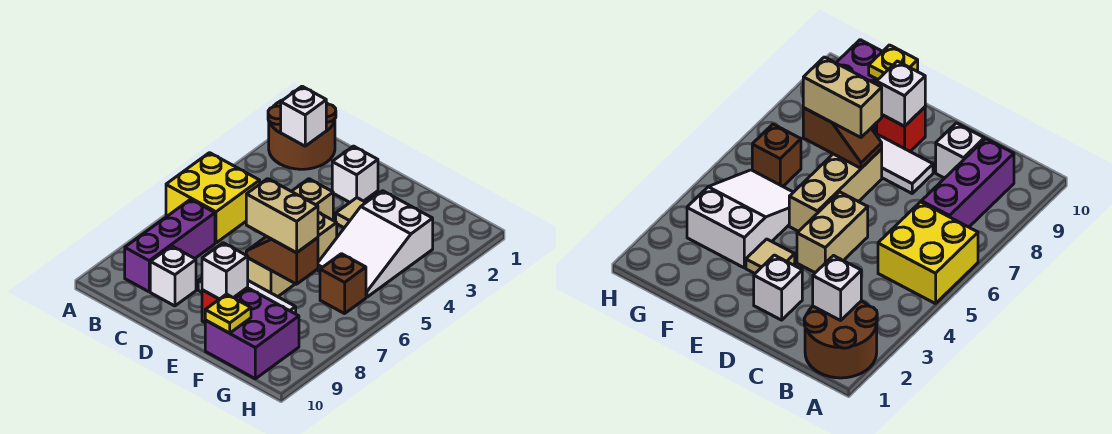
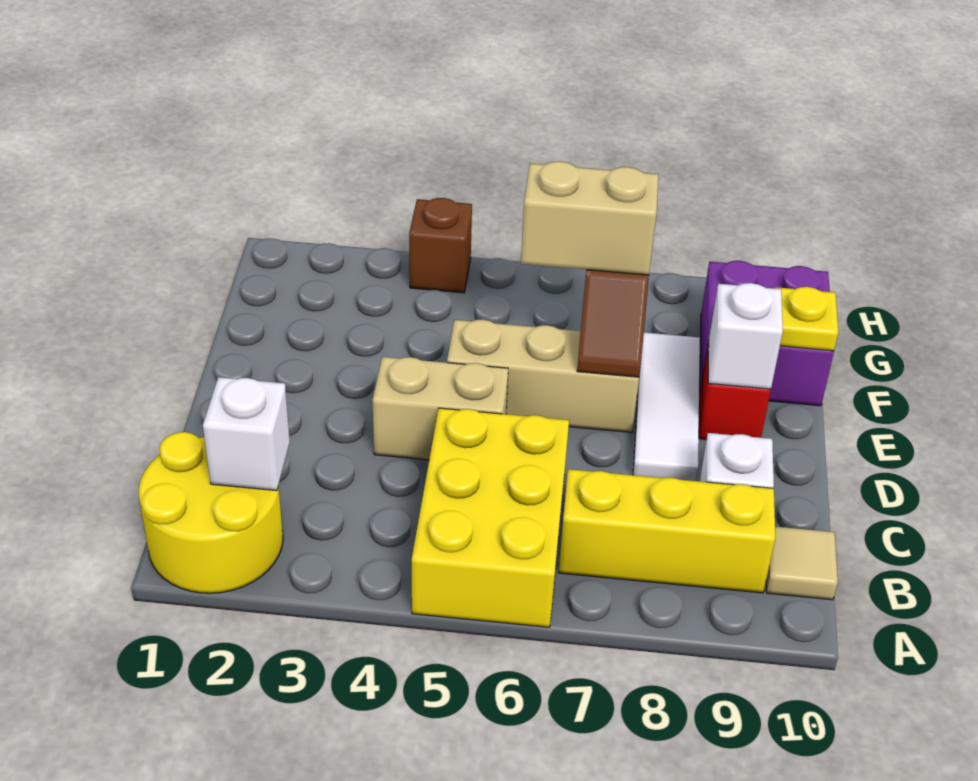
brown round brick A1:B2 level 1 -> yellow round brick A1:B2 level 1
yellow brick A5:B6 level 1 -> yellow brick A5:C6 level 1
purple brick B7:B9 level 1 -> yellow brick B7:B9 level 1
white brick D2 level 1 -> none
tan tile E3 level 1 -> tan tile B10 level 1
tan brick E7:F7 level 3 -> tan brick F6:F7 level 3
white slope F3:G5 level 1 top 3 -> none
brown brick G6 level 1 -> brown brick H4 level 1

